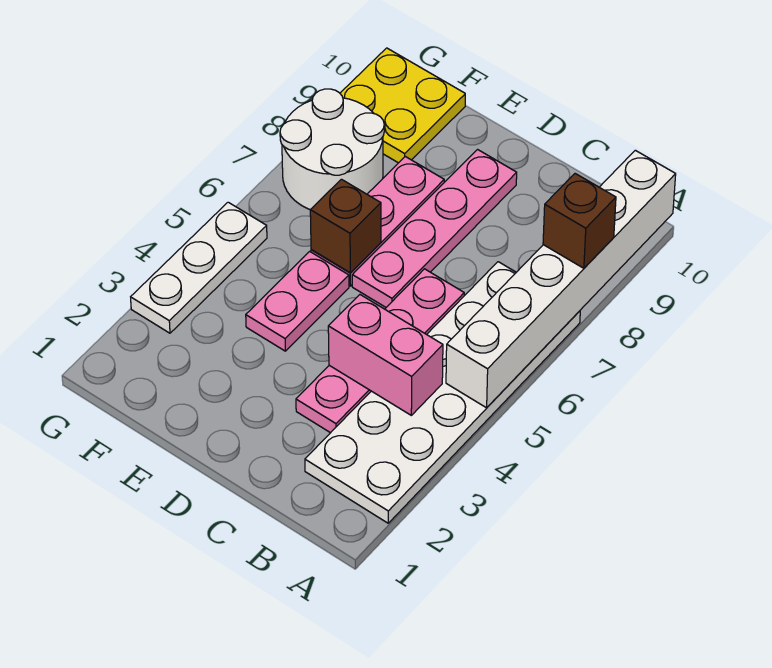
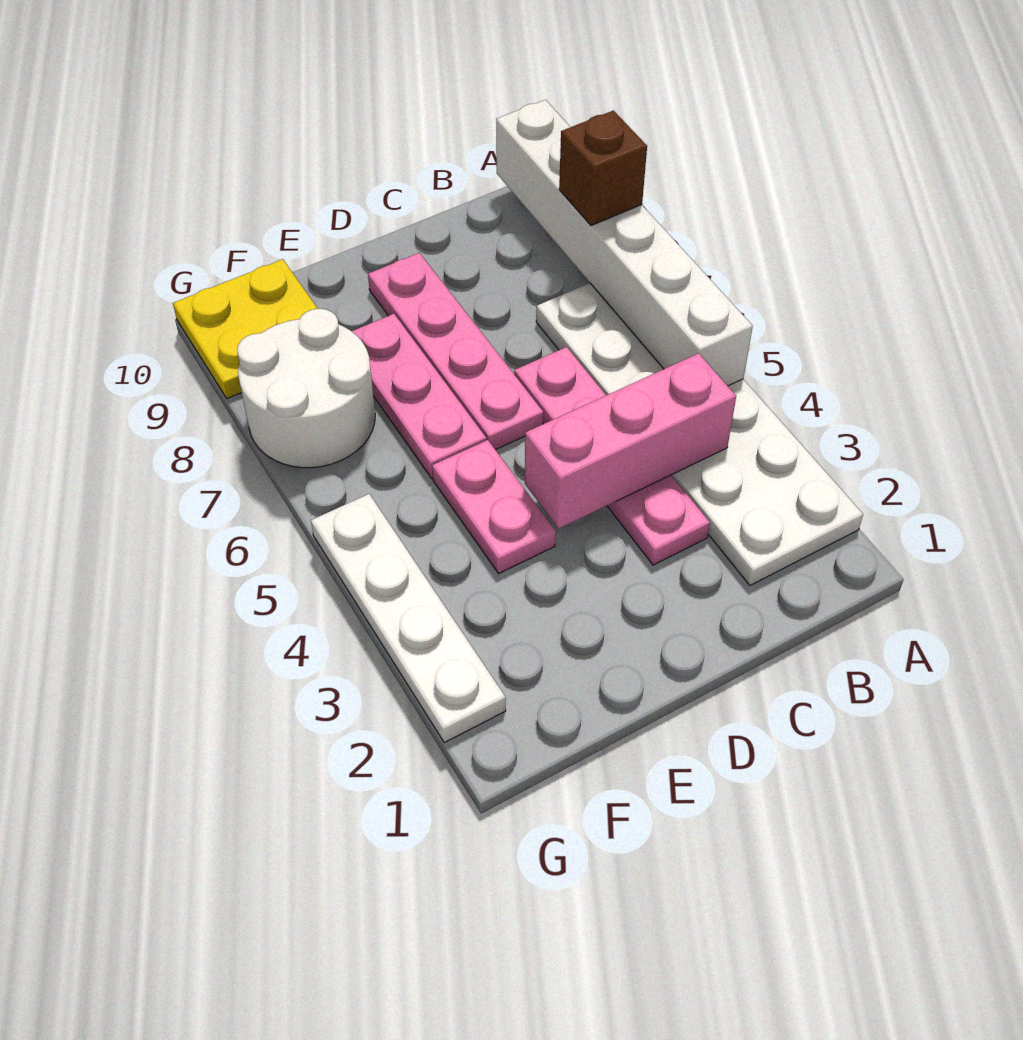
pink brick B4:C4 level 2 -> pink brick B4:D4 level 2
brown brick E6 level 2 -> none
white plate G3:G5 level 1 -> white plate G2:G5 level 1

